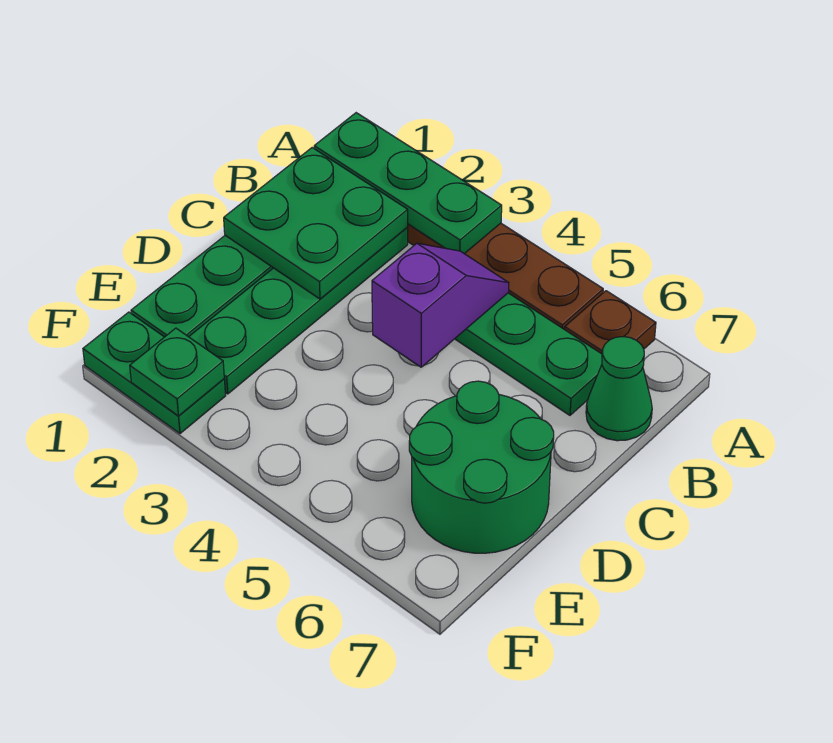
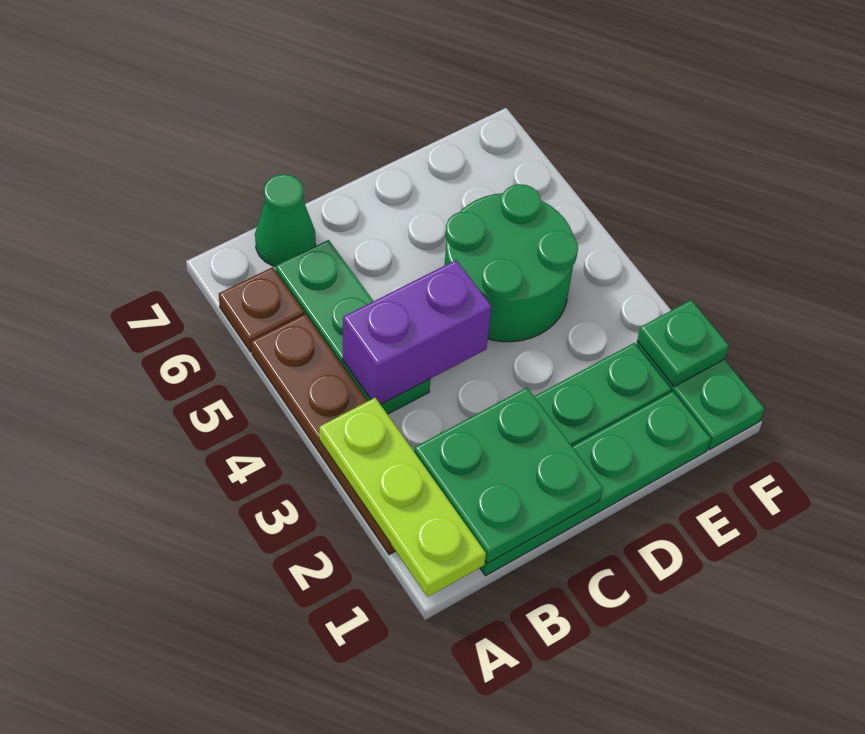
green plate A1:A3 level 2 -> lime plate A1:A3 level 2
purple slope B4:C4 level 2 top C -> purple brick B4:C4 level 2
green round brick D6:E7 level 1 -> green round brick D4:E5 level 1

